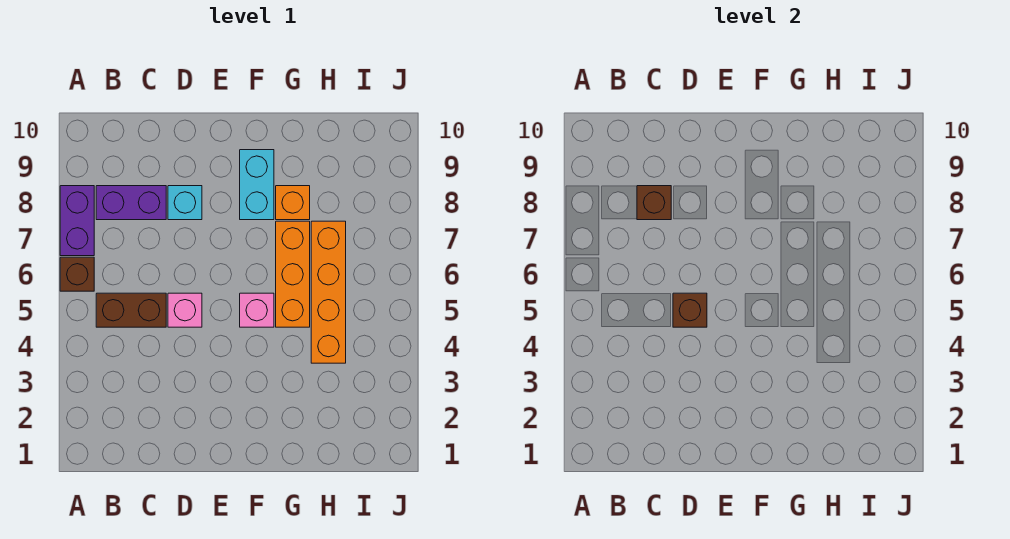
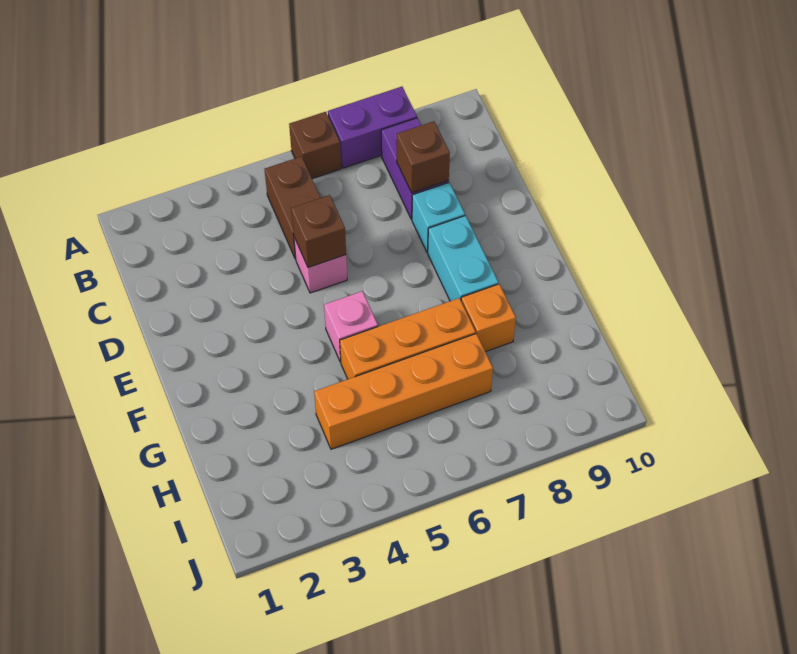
cyan brick F8:F9 level 1 -> cyan brick E8:F8 level 1

